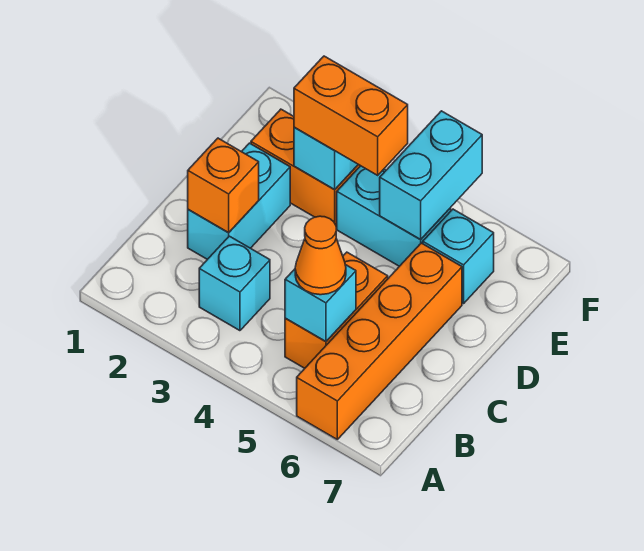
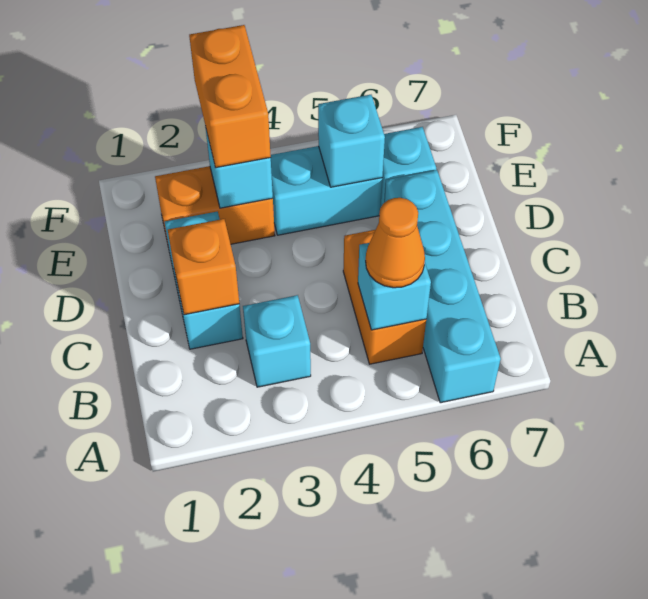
orange brick A6:D6 level 1 -> cyan brick A6:D6 level 1
orange brick E3:E4 level 3 -> orange brick E3:F3 level 3
cyan brick E5:F5 level 2 -> cyan brick E5 level 2

